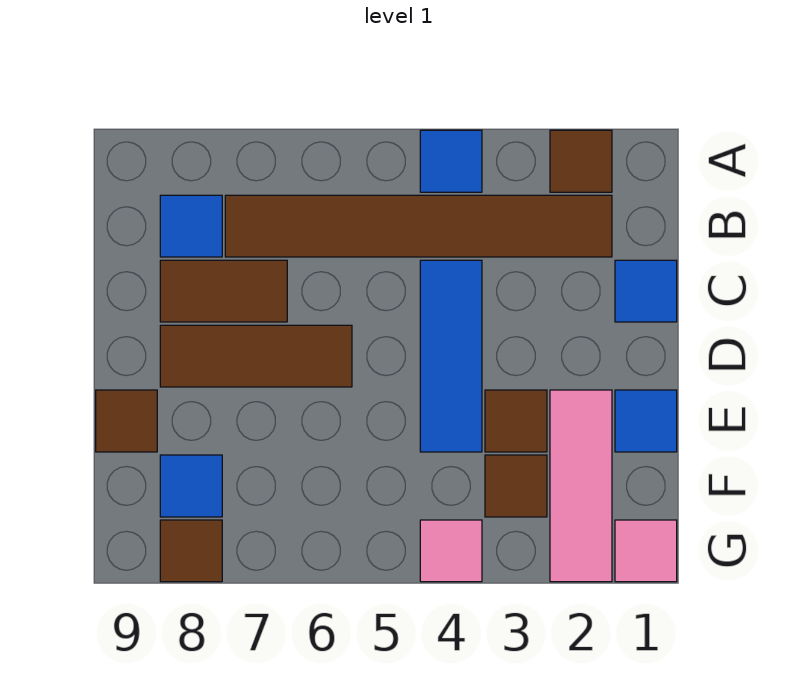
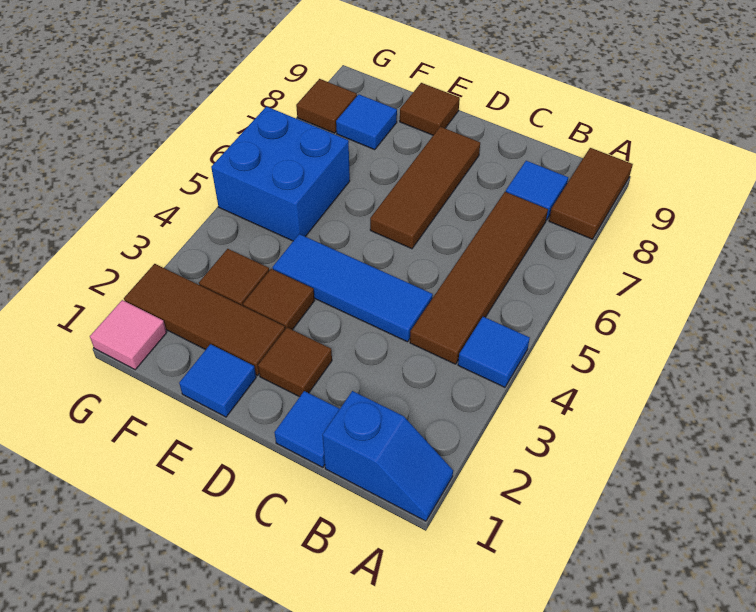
none -> blue slope A1:B1 level 1 top B
brown tile A2 level 1 -> brown tile D2 level 1
brown tile B2:B7 level 1 -> brown tile B4:B7 level 1
brown tile C7:C8 level 1 -> brown tile A8:A9 level 1
pink tile E2:G2 level 1 -> brown tile E2:G2 level 1
none -> blue brick F5:G6 level 1
pink tile G4 level 1 -> none

